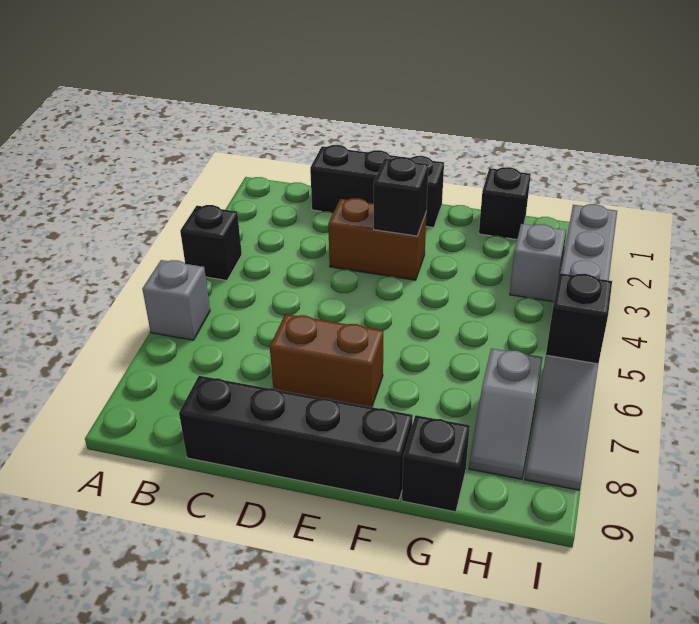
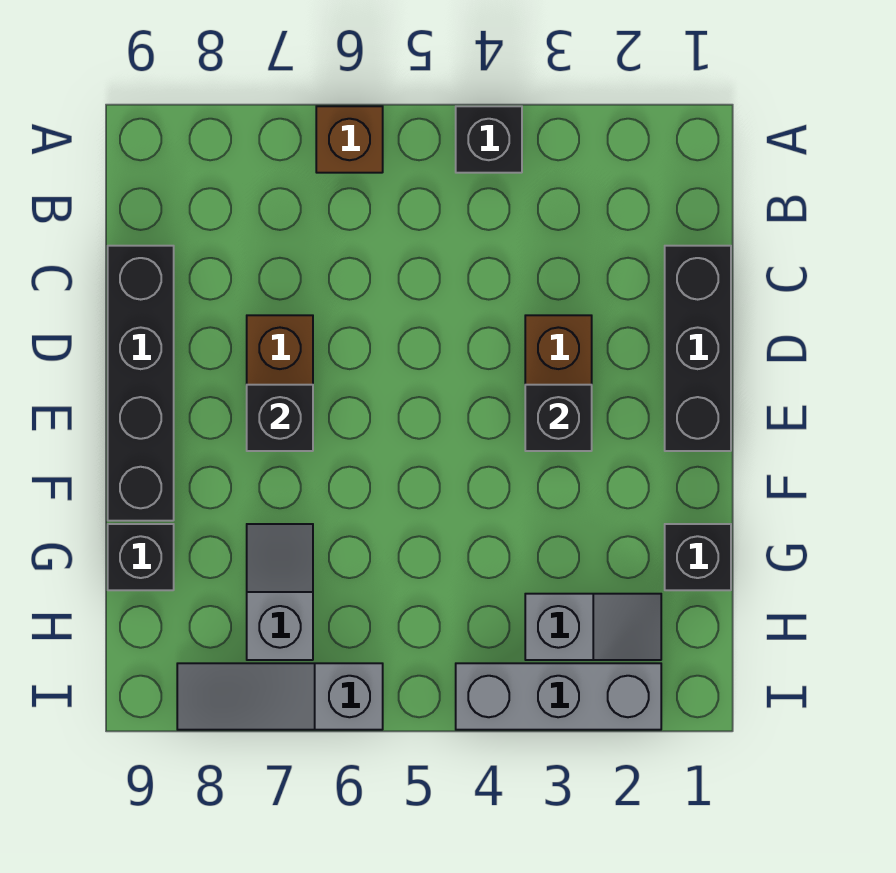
grey brick A6 level 1 -> brown brick A6 level 1
grey slope H7:H8 level 1 top 7 -> grey slope G7:H7 level 1 top H
black brick I6 level 2 -> black brick E7 level 2

